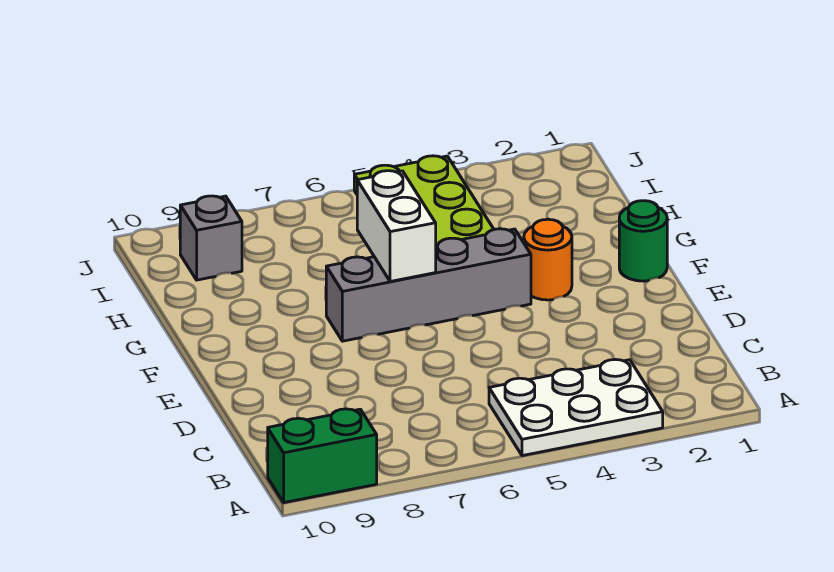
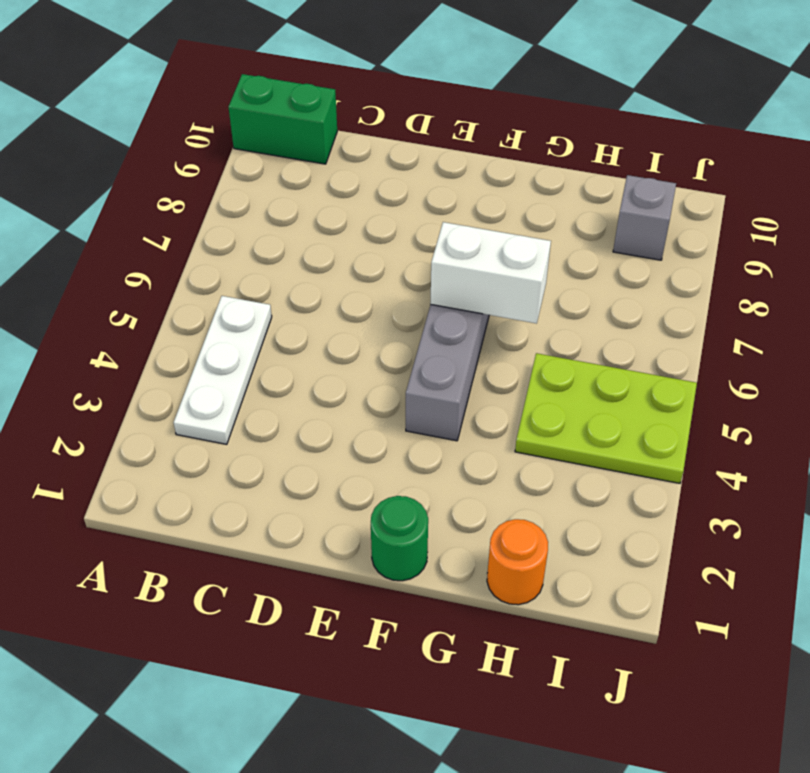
white plate A3:B5 level 1 -> white plate B3:B5 level 1
green brick A9:A10 level 1 -> green brick A10:B10 level 1
orange round brick F3 level 1 -> orange round brick H1 level 1

